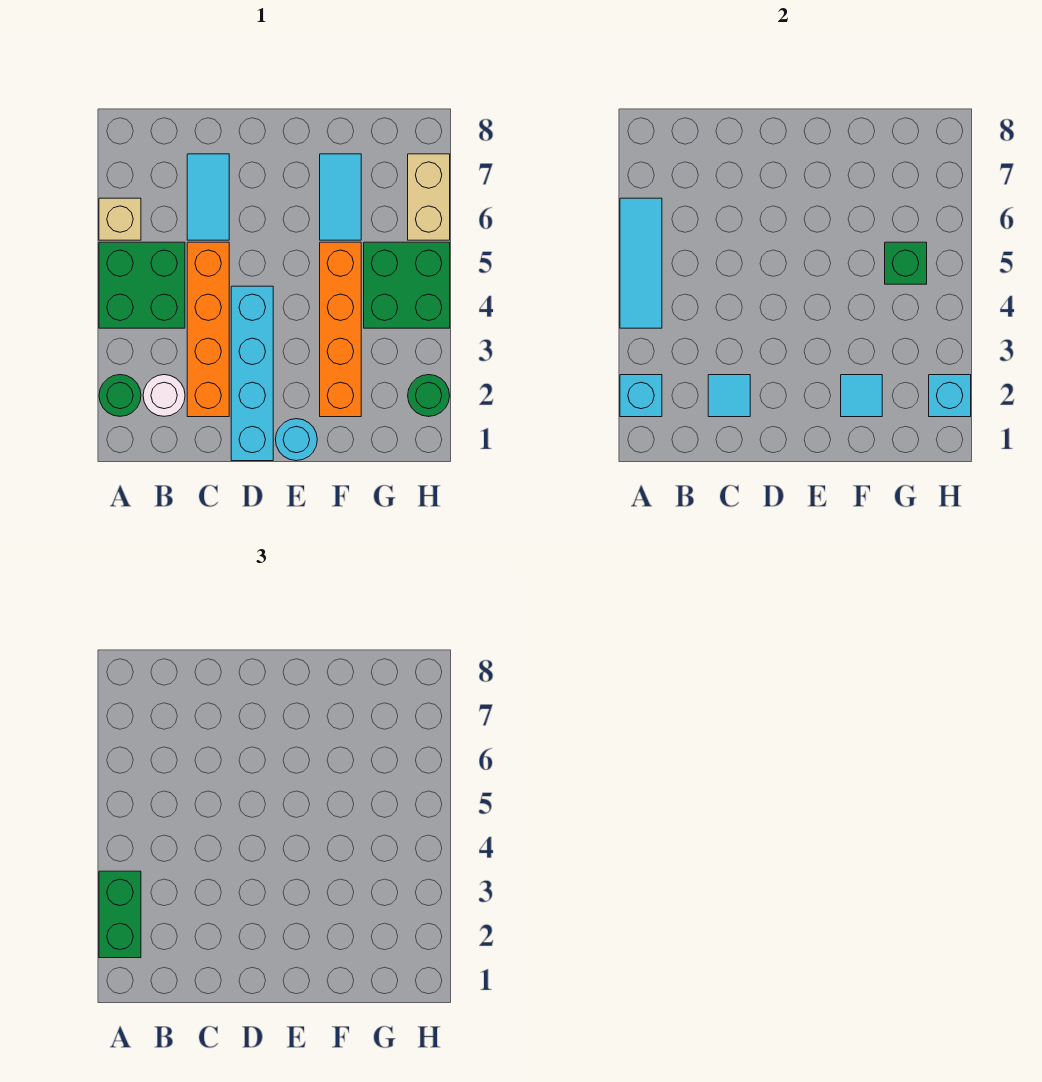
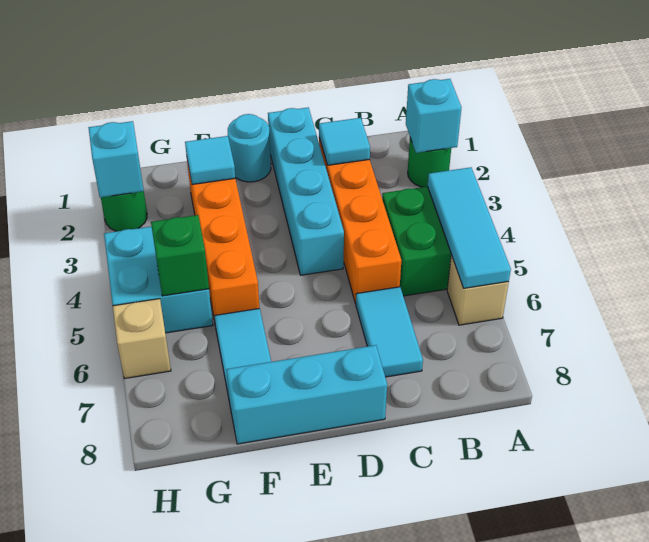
green brick A2:A3 level 3 -> none
white round brick B2 level 1 -> none
none -> cyan brick D8:F8 level 1
green brick G4:H5 level 1 -> cyan brick G4:H5 level 1
tan brick H6:H7 level 1 -> tan brick H6 level 1

